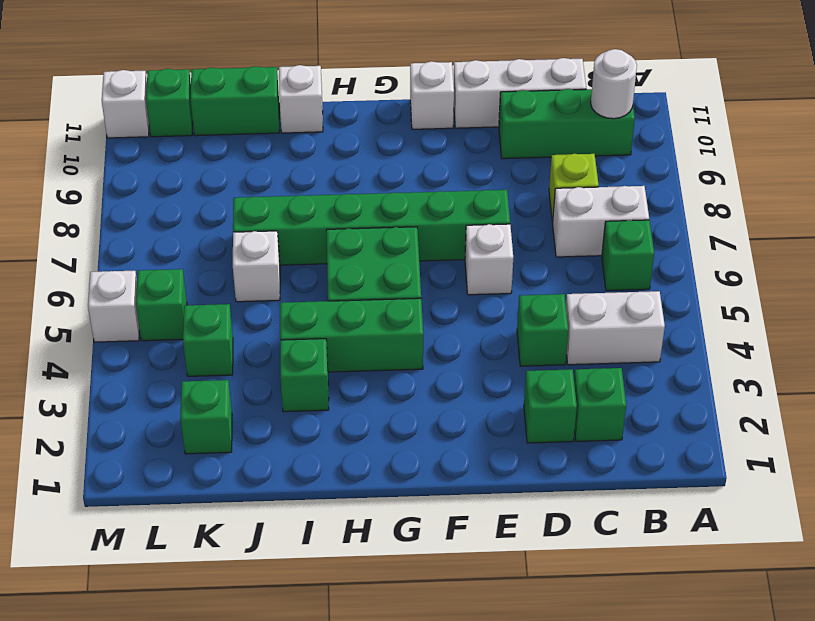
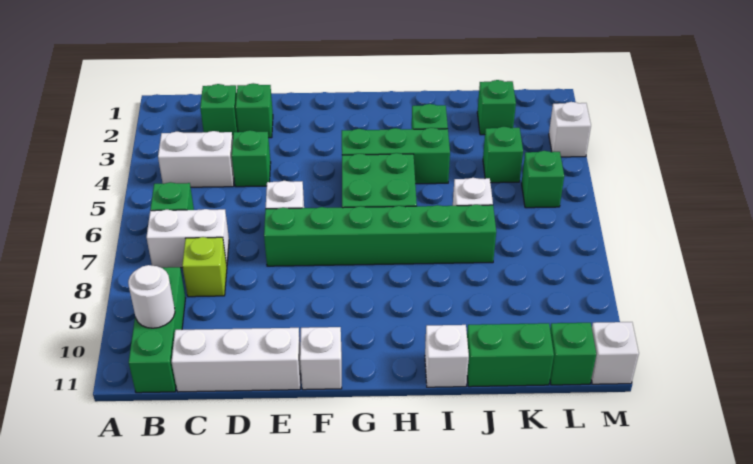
green brick B10:D10 level 1 -> green brick B9:B11 level 1
white brick M5 level 1 -> white brick M3 level 1

